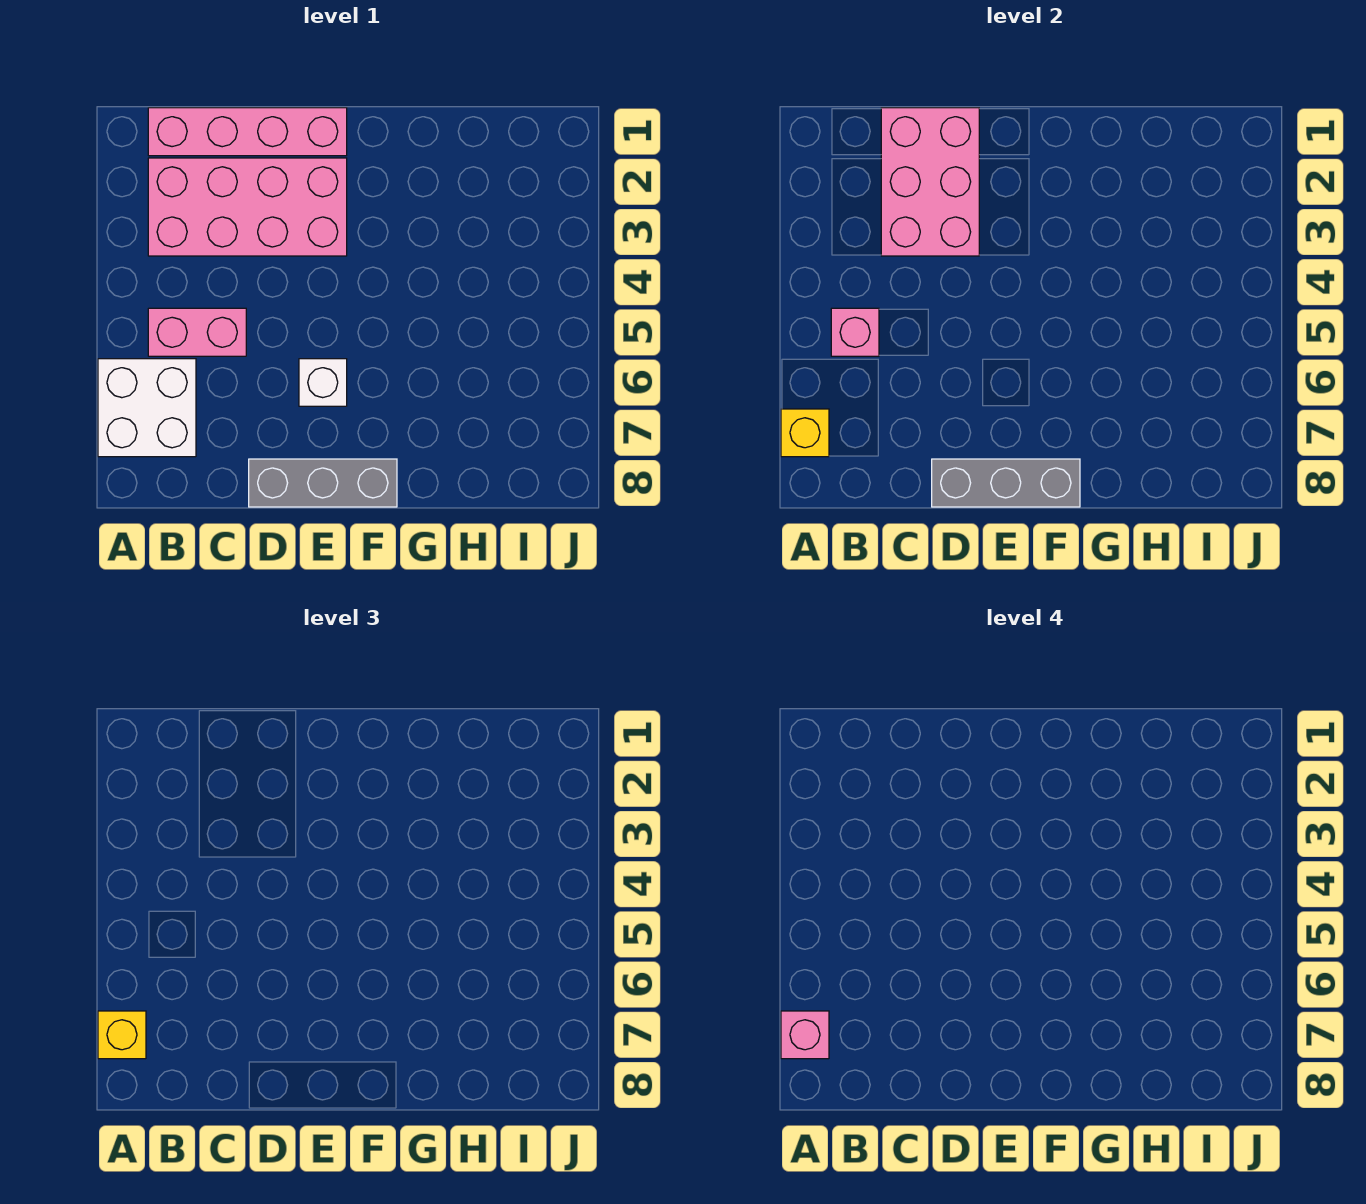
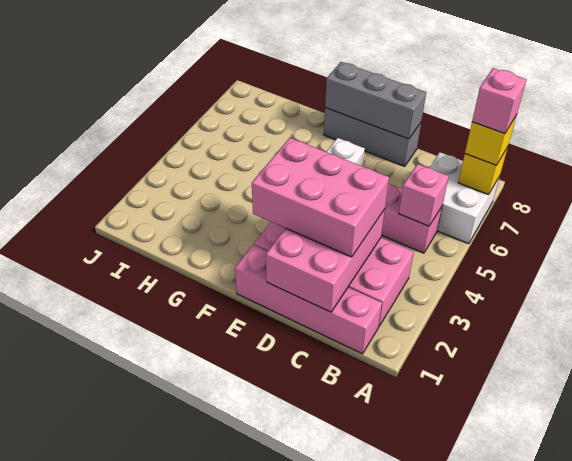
none -> pink brick C2:E3 level 3

